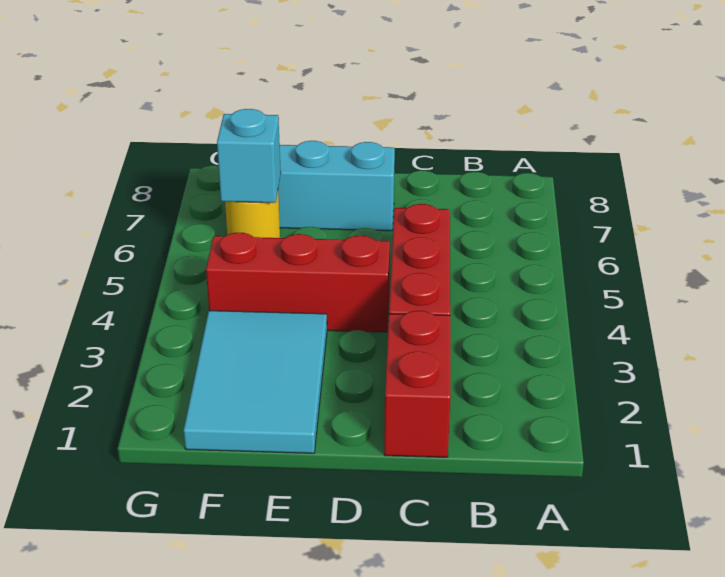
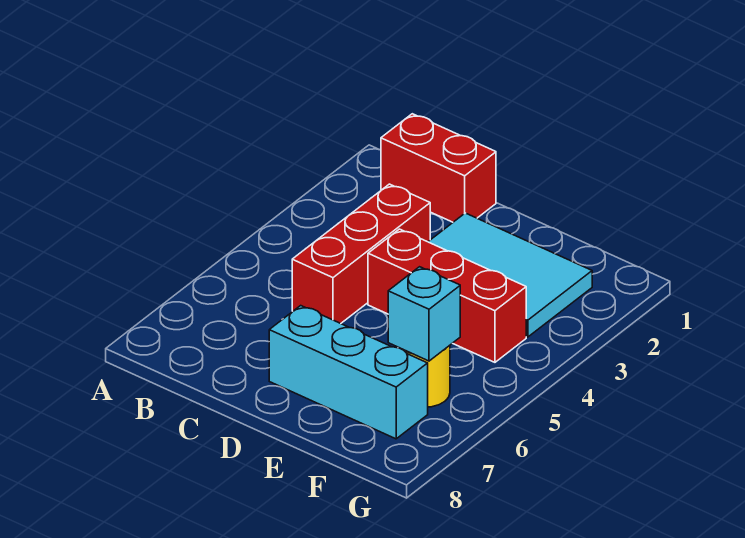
red brick C1:C2 level 1 -> red brick B1:C1 level 1
cyan tile E1:F3 level 1 -> cyan tile D2:F3 level 1

